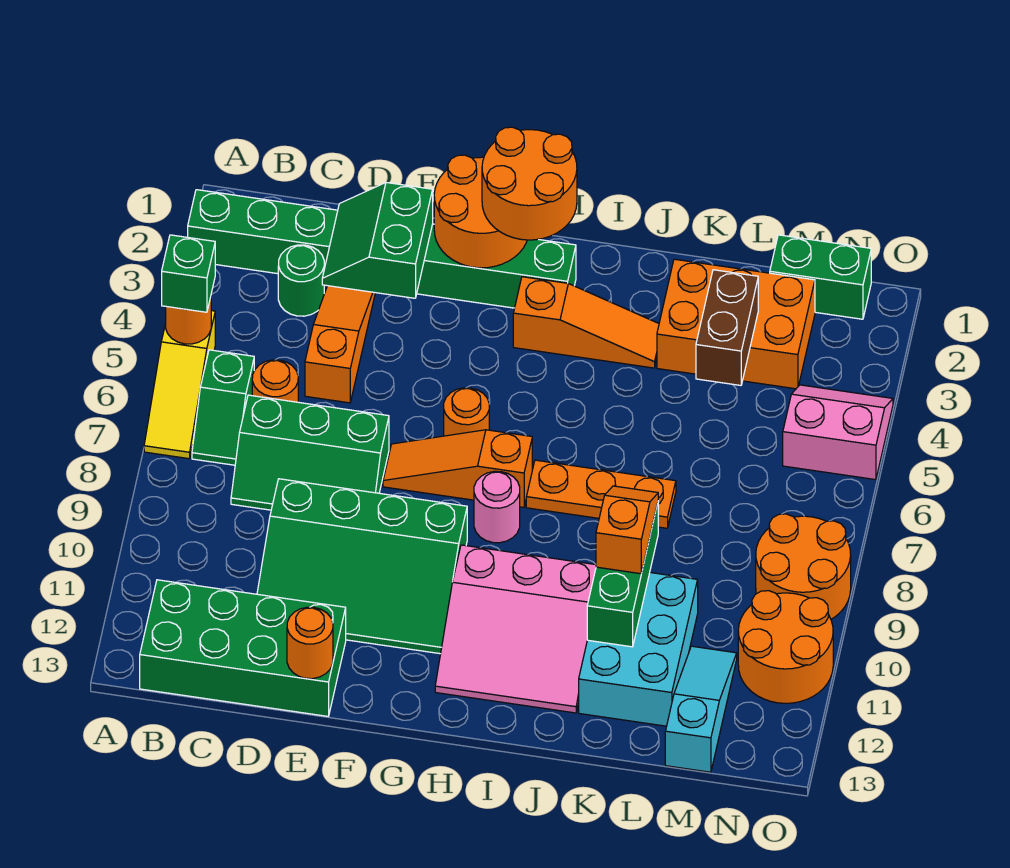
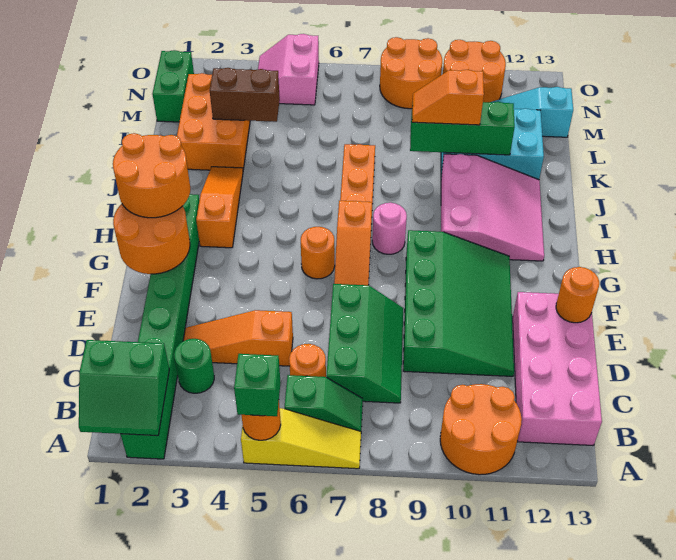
none -> orange round brick A10:B11 level 1
green brick B12:E13 level 1 -> pink brick B12:E13 level 1
green slope D2:E3 level 2 top E -> green slope A1:B2 level 2 top B

